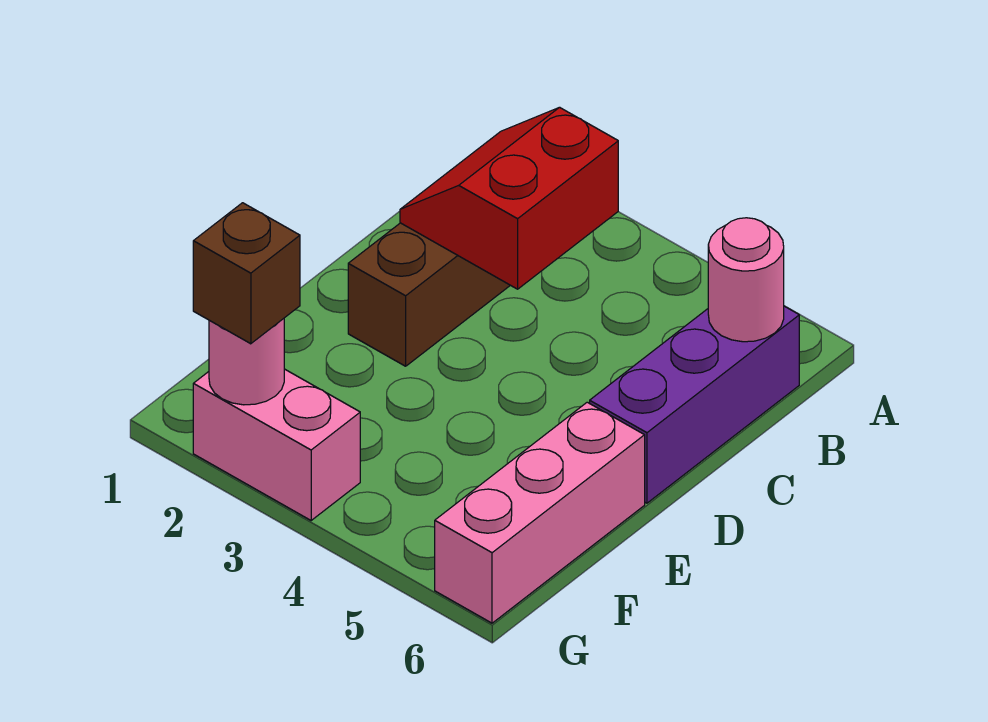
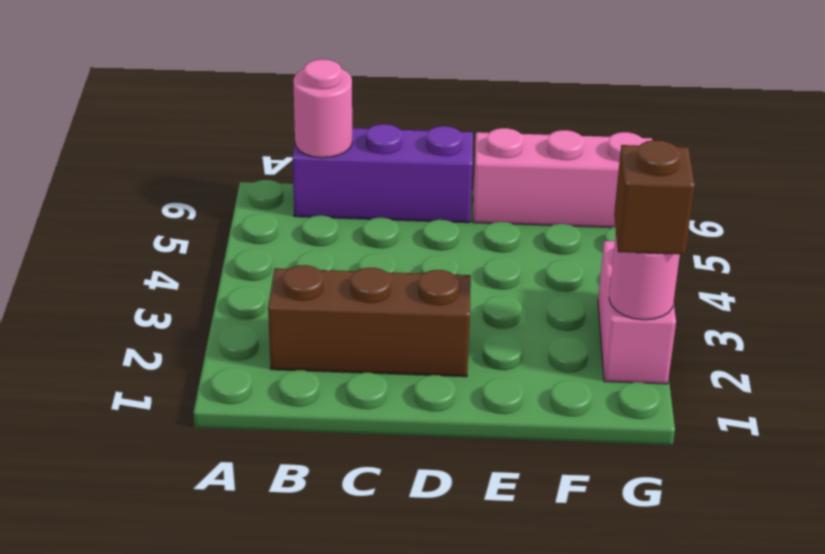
red slope B2:C3 level 2 top 3 -> none

